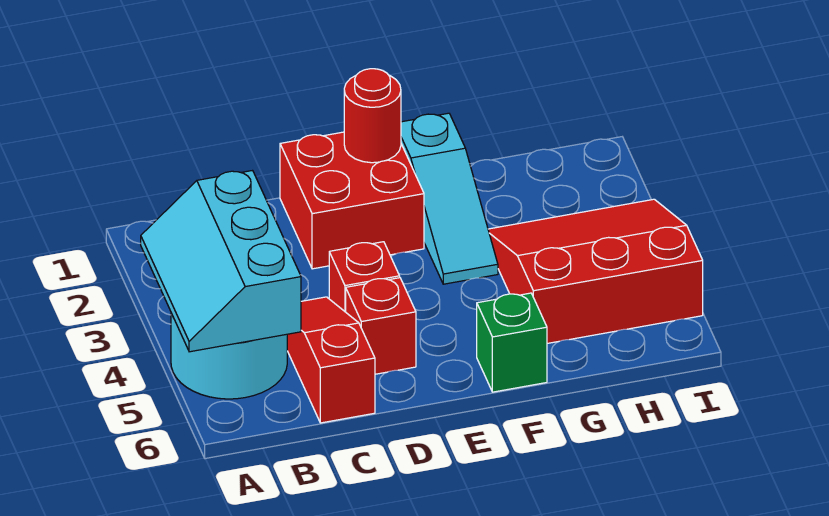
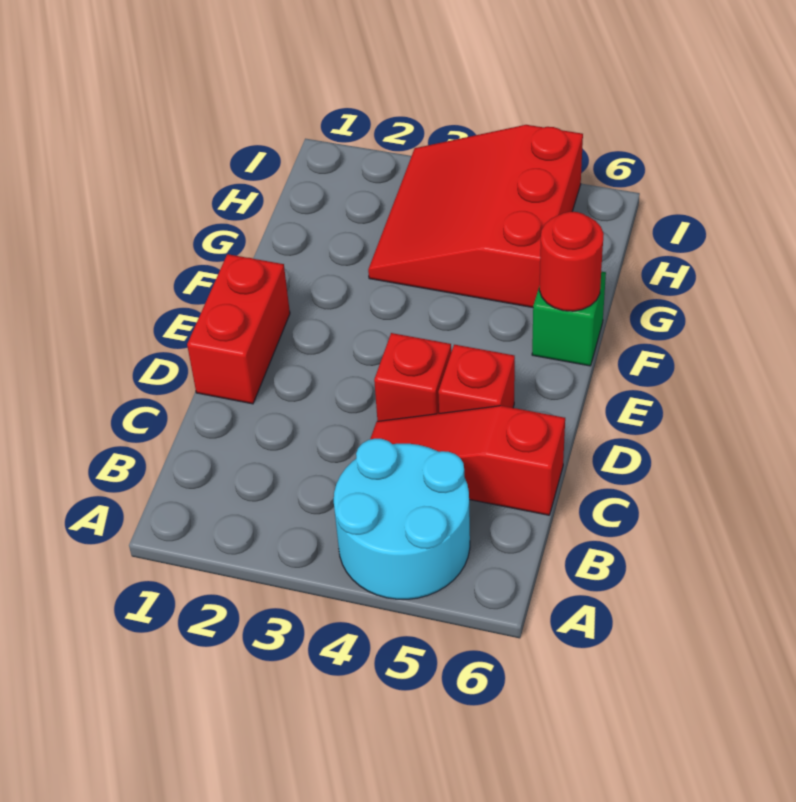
cyan slope A3:B5 level 2 top B -> none
red brick D1:E2 level 1 -> red brick D1:E1 level 1
red round brick E1 level 2 -> red round brick F6 level 2
cyan slope F1:F3 level 1 top 1 -> none

